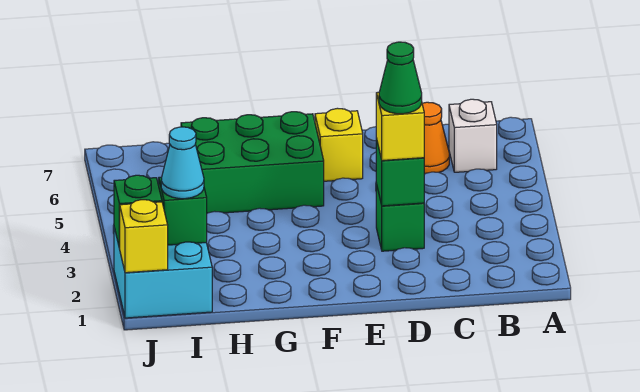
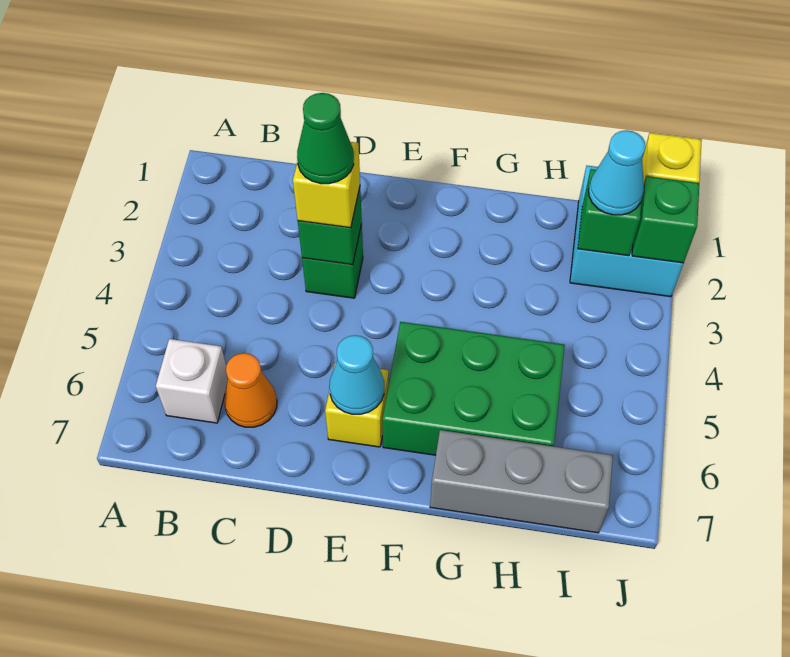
none -> cyan cone E6 level 2
none -> grey brick G7:I7 level 1

